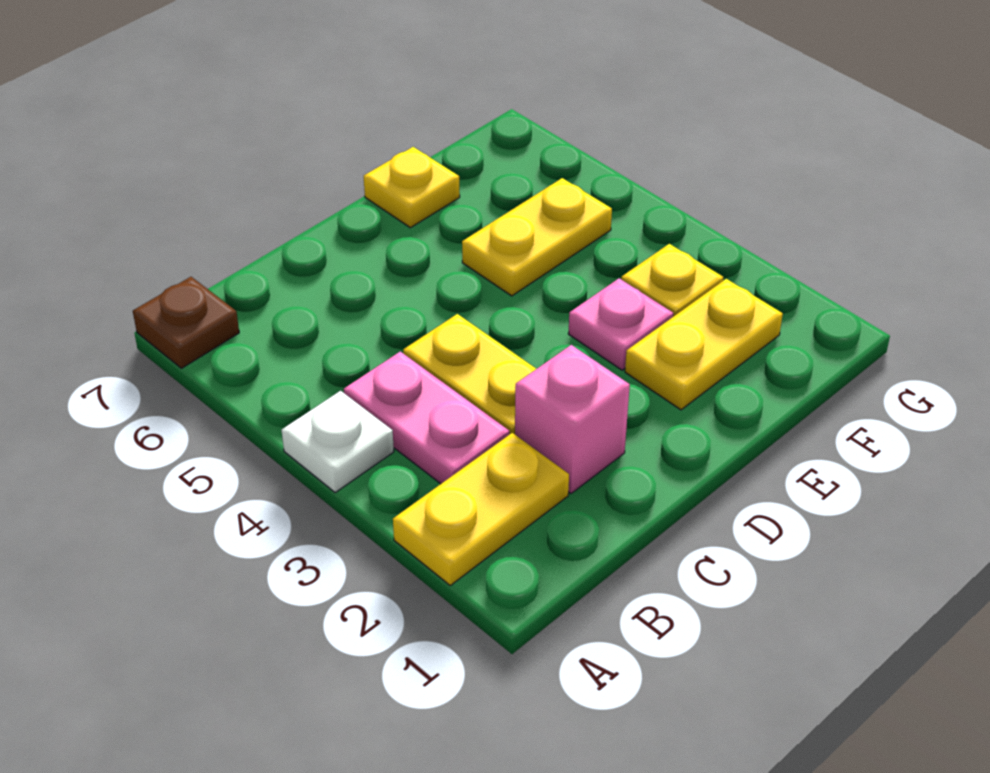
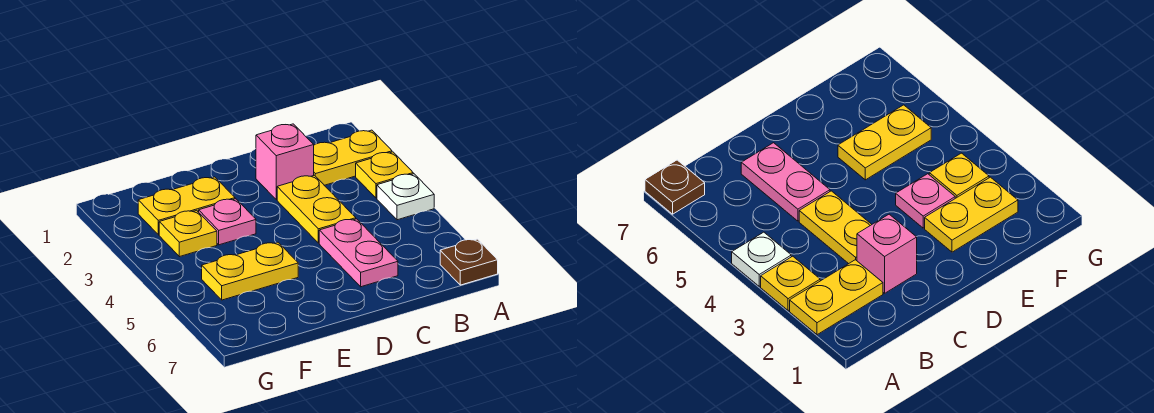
pink plate B3:B4 level 1 -> pink plate C5:C6 level 1
yellow plate E7 level 1 -> yellow plate A3 level 1

